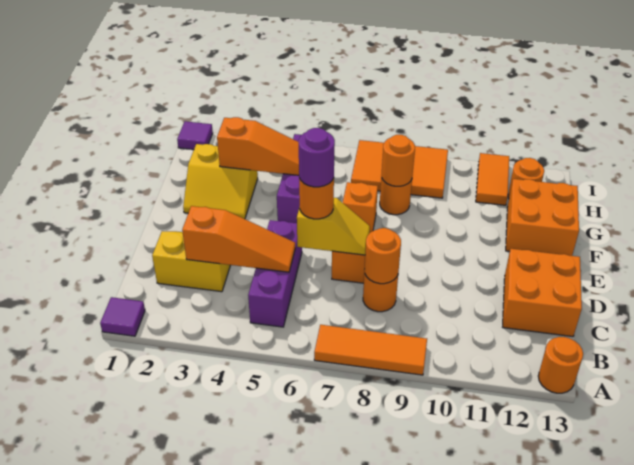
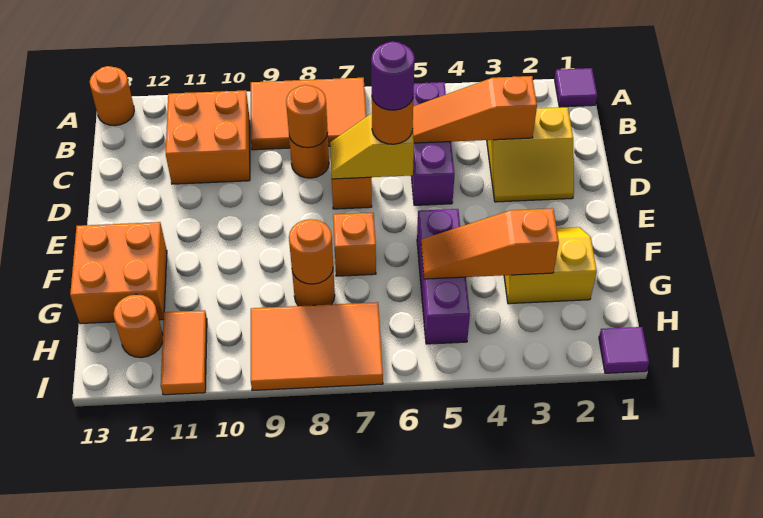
orange tile A7:A9 level 1 -> orange tile A7:B9 level 1
orange brick C12:D13 level 1 -> orange brick B10:C11 level 1

